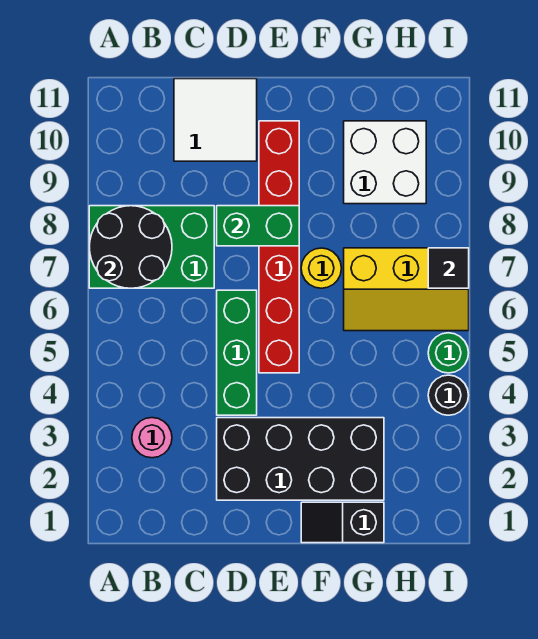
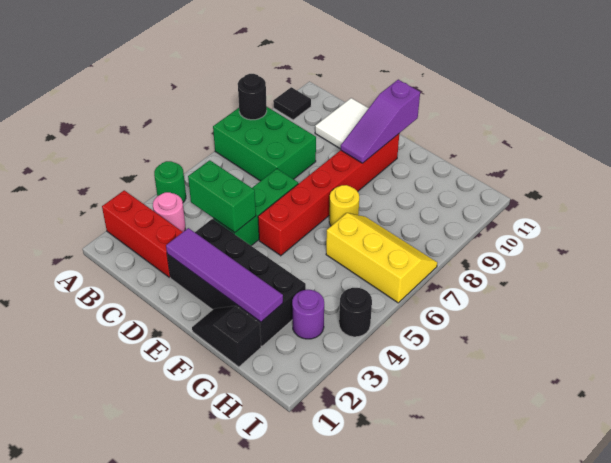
none -> red brick A2:C2 level 1
black round brick A7:B8 level 2 -> black round brick A8 level 2
none -> purple tile D2:G2 level 2
green brick D8:E8 level 2 -> green brick C4:D4 level 2
none -> purple slope E9:E11 level 2 top 11
yellow slope G6:I7 level 1 top 7 -> yellow slope G6:I7 level 1 top 6
white brick G9:H10 level 1 -> none
none -> purple round brick H3 level 1
green round brick I5 level 1 -> green round brick A4 level 1
black tile I7 level 2 -> black tile A10 level 1

